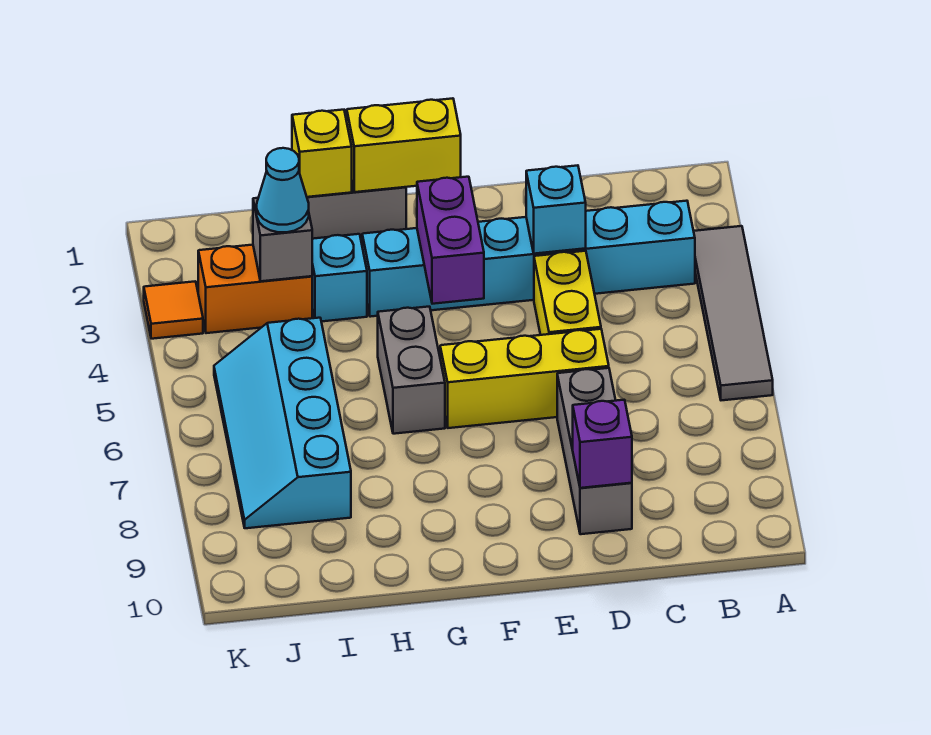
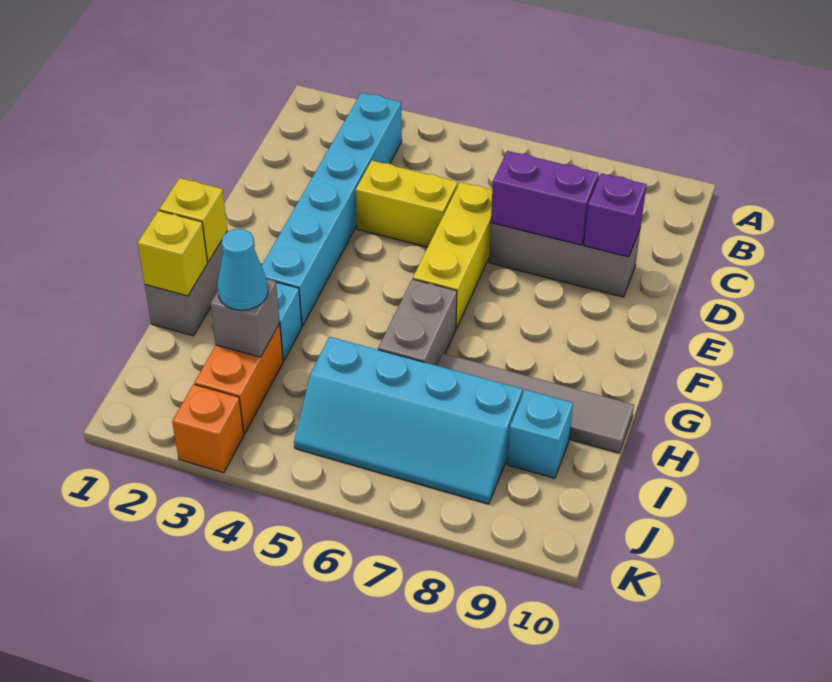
grey tile A3:A6 level 1 -> grey tile H7:H10 level 1
cyan brick D3 level 2 -> cyan brick I9 level 1
yellow brick F1:G1 level 2 -> yellow brick G1 level 2
purple brick F3:F4 level 2 -> purple brick D7:D8 level 2
grey brick G5:G6 level 1 -> grey brick G6:H6 level 1
orange tile K3 level 1 -> orange brick K3 level 1

